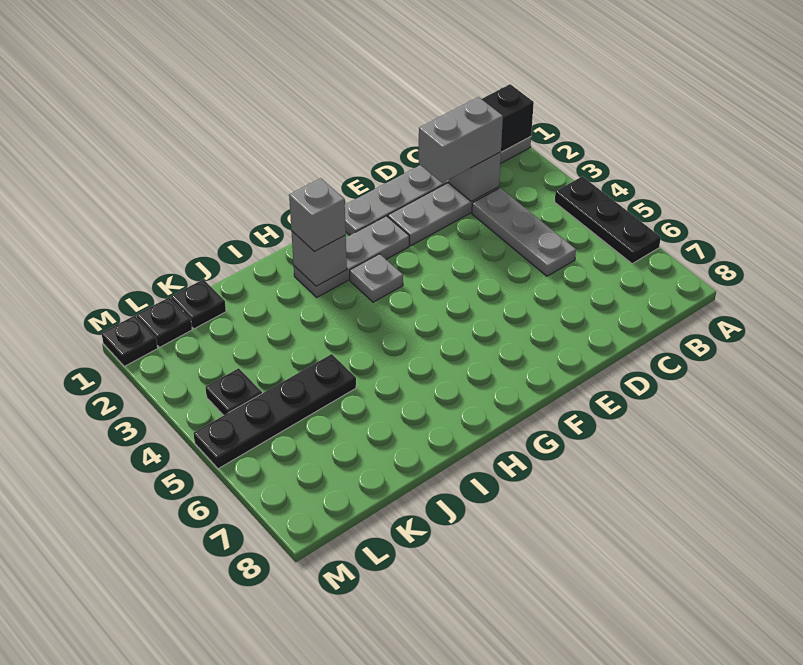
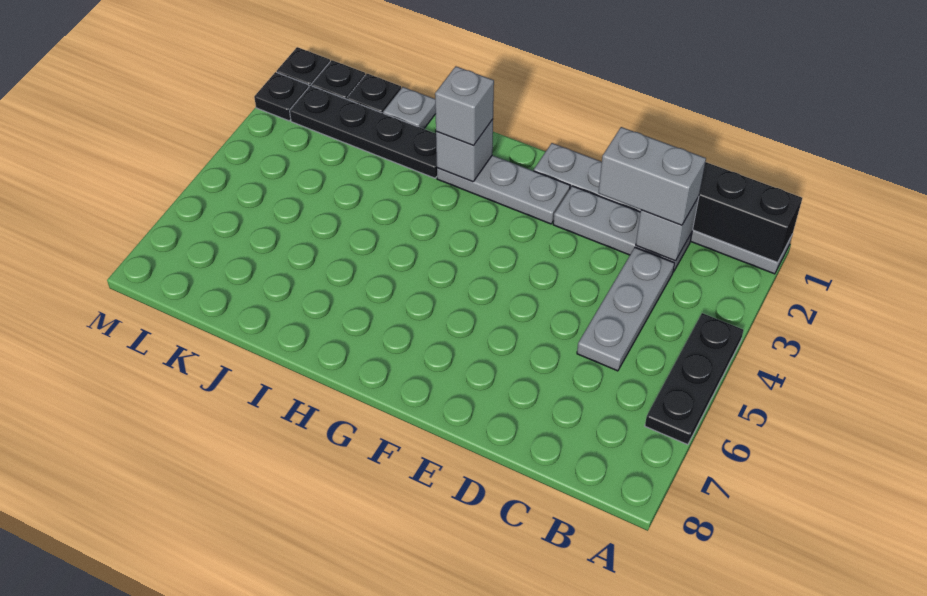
grey plate G3 level 1 -> grey plate J1 level 1
black plate J5:M5 level 1 -> black plate I2:L2 level 1
black plate L4 level 1 -> black plate M2 level 1

